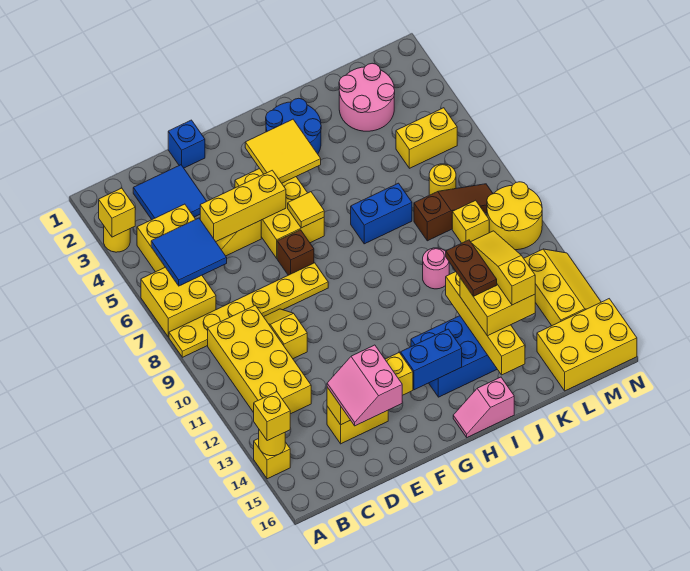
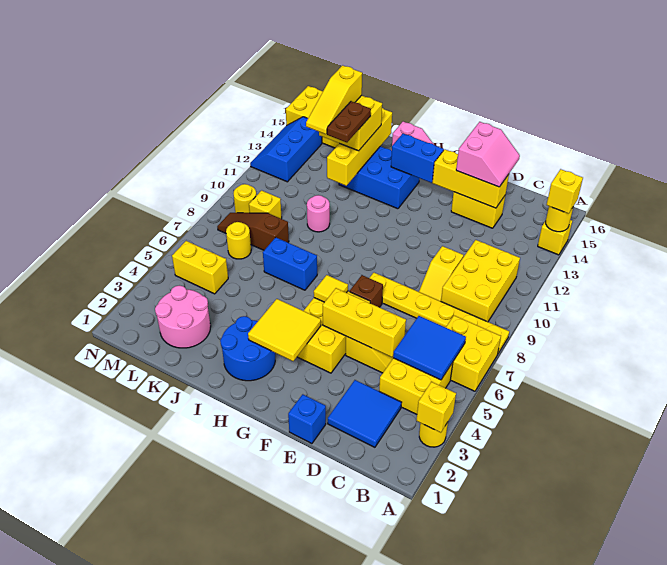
yellow brick B9:C12 level 1 -> yellow brick B9:C11 level 1
yellow round brick M9:N10 level 1 -> yellow round brick M9 level 1
yellow slope M12:N14 level 1 top M -> blue slope M12:N14 level 1 top M

